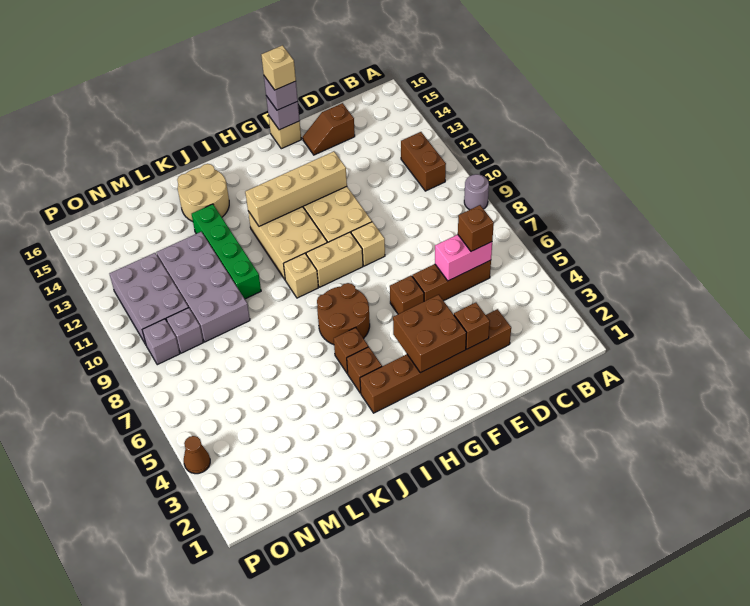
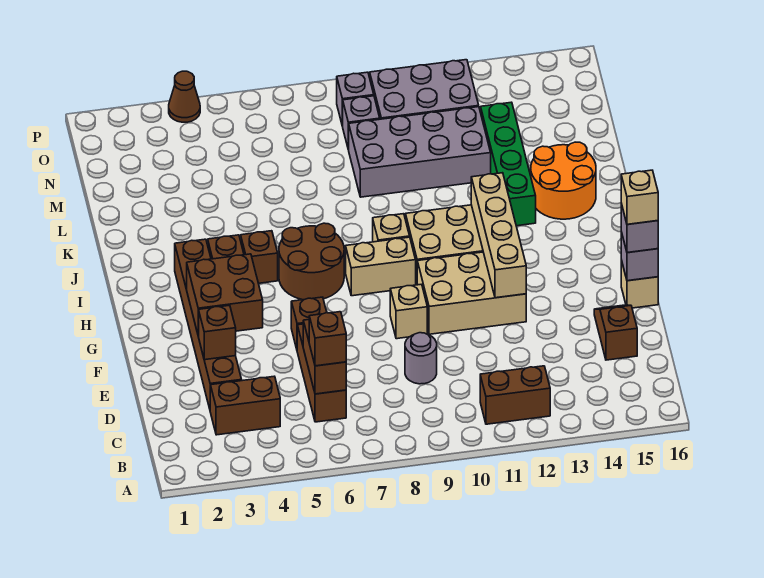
grey round brick A9 level 1 -> grey round brick D9 level 1
none -> brown brick C3:C4 level 1
pink brick C6:D6 level 2 -> brown brick C6:D6 level 2
tan brick G9:H9 level 1 -> tan brick H8:H9 level 1
tan round brick J14:K15 level 1 -> orange round brick J14:K15 level 1
green brick K10:K13 level 1 -> green brick J13:M13 level 1

